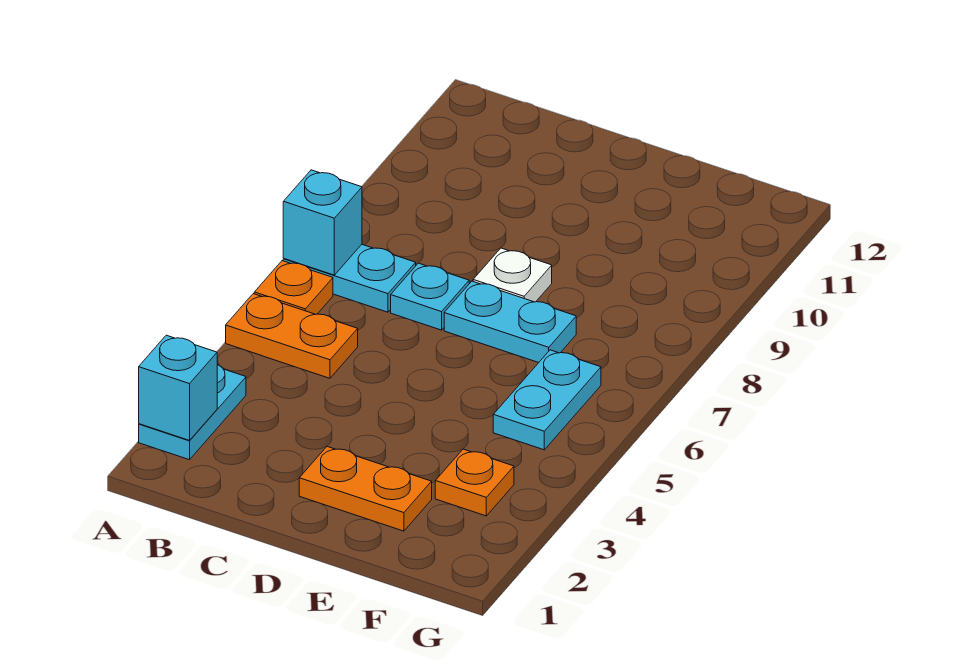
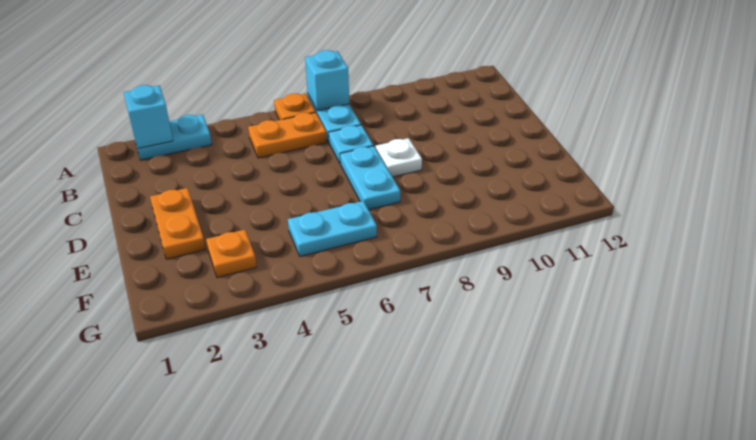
orange plate A5:B5 level 1 -> orange plate B5:B6 level 1

